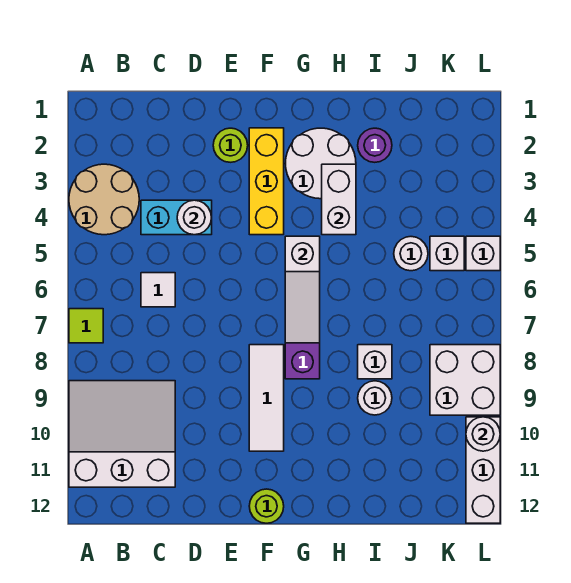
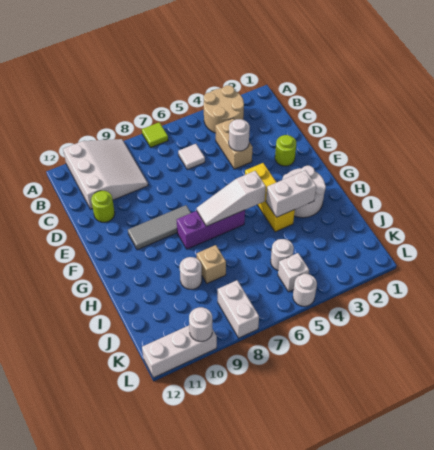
cyan brick C4:D4 level 1 -> tan brick C4:D4 level 1
yellow brick F2:F4 level 1 -> yellow brick F4:H4 level 1
white tile F8:F10 level 1 -> grey tile F8:F10 level 1
lime round brick F12 level 1 -> lime round brick D11 level 1
purple round brick I2 level 1 -> none
white brick I8 level 1 -> tan brick I8 level 1
white brick K8:L9 level 1 -> white brick K8:L8 level 1
white brick L5 level 1 -> white round brick L5 level 1

